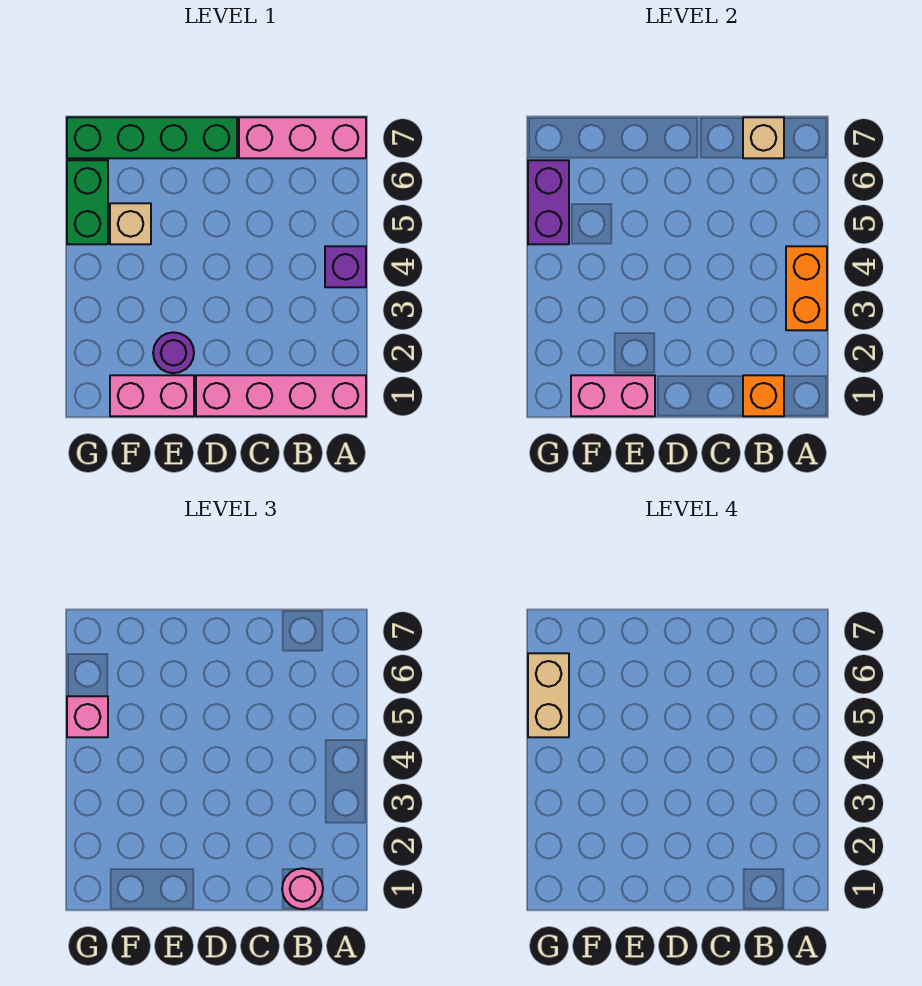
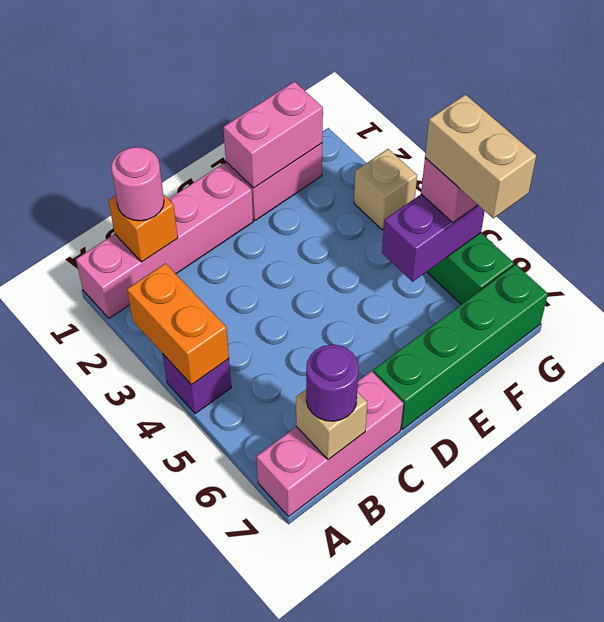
purple round brick E2 level 1 -> purple round brick B7 level 3
tan brick F5 level 1 -> tan brick G3 level 1
purple brick G5:G6 level 2 -> purple brick F5:G5 level 2

